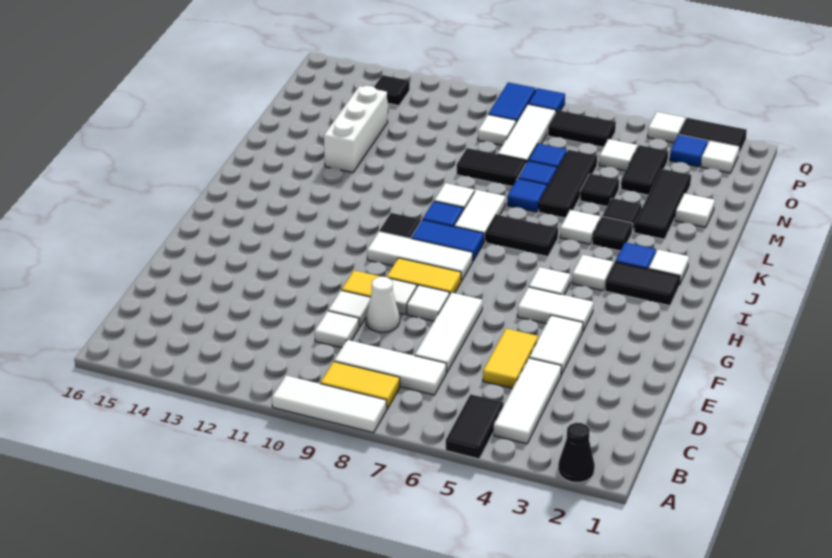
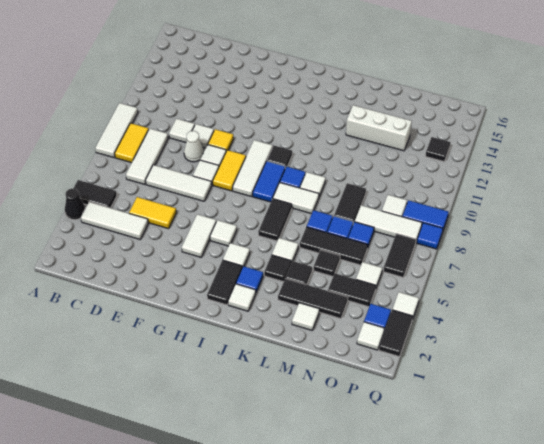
black cone A2 level 1 -> black cone A4 level 1
white tile E4:F4 level 1 -> none

